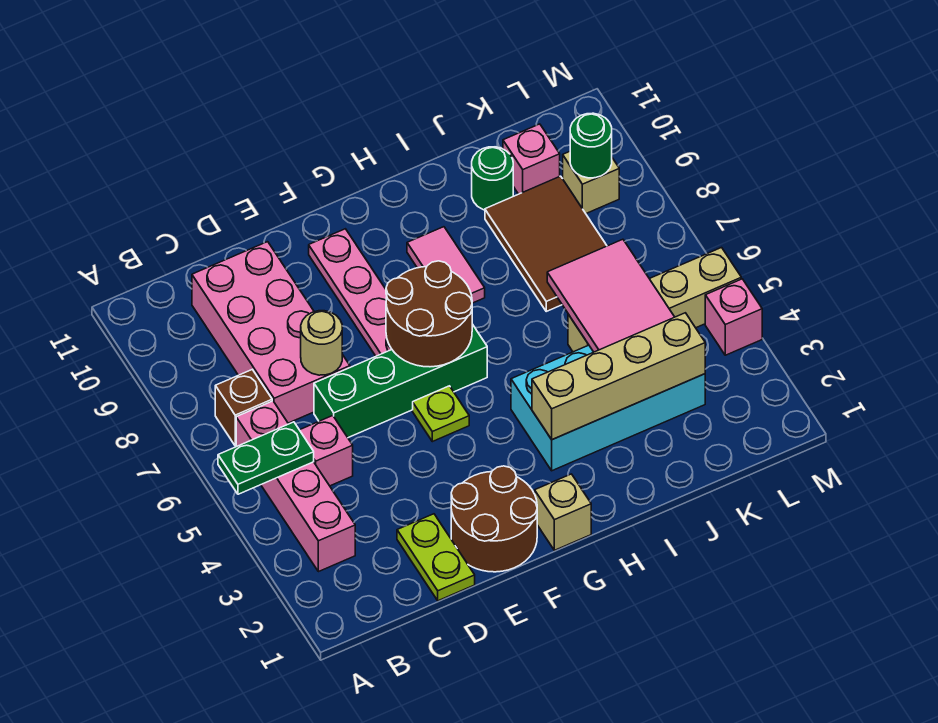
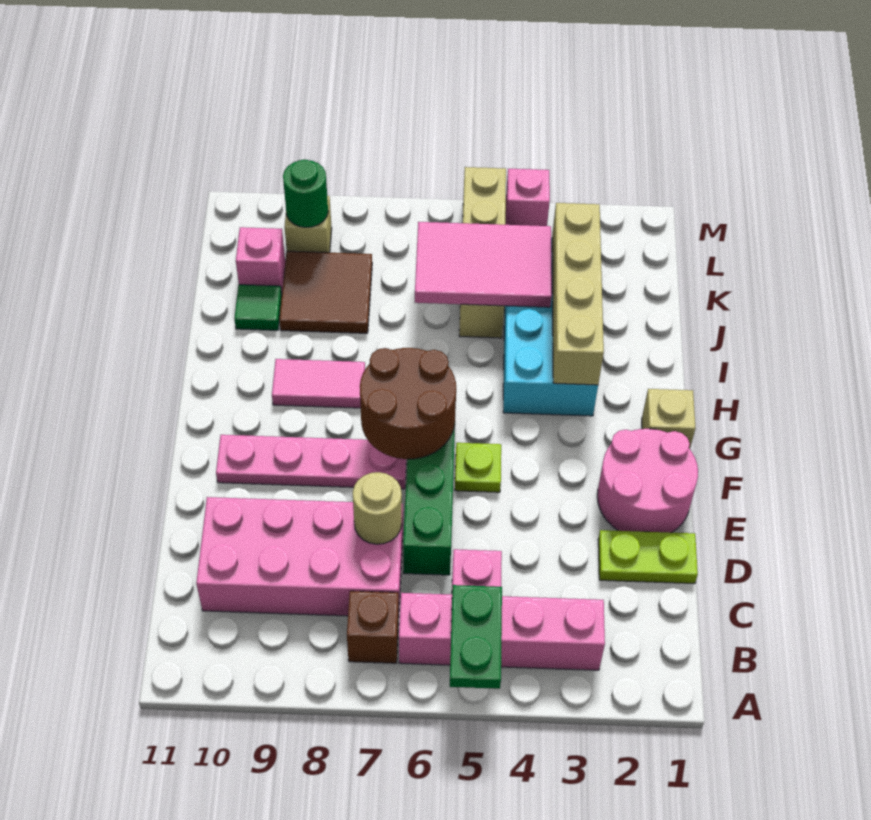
brown round brick E1:F2 level 1 -> pink round brick E1:F2 level 1
brown tile J7:K9 level 1 -> brown tile J8:K9 level 1
green round brick J10 level 1 -> green tile J10 level 1

